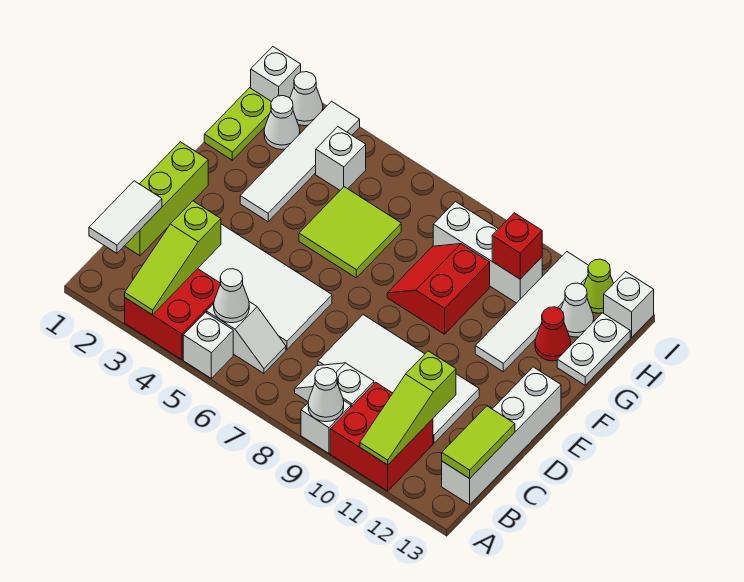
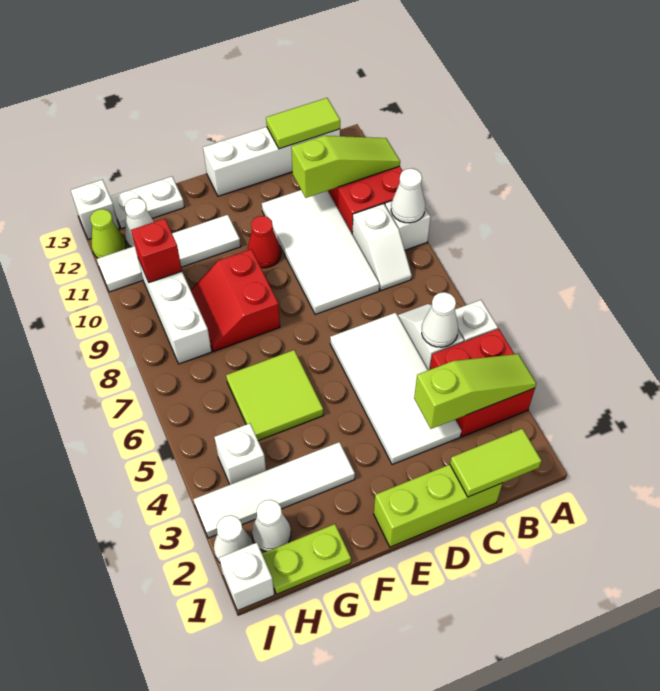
white tile B1:C1 level 2 -> lime tile B1:C1 level 2
red slope F8:G9 level 1 top 9 -> red slope F8:G9 level 1 top F
red cone G12 level 1 -> red cone E10 level 1

